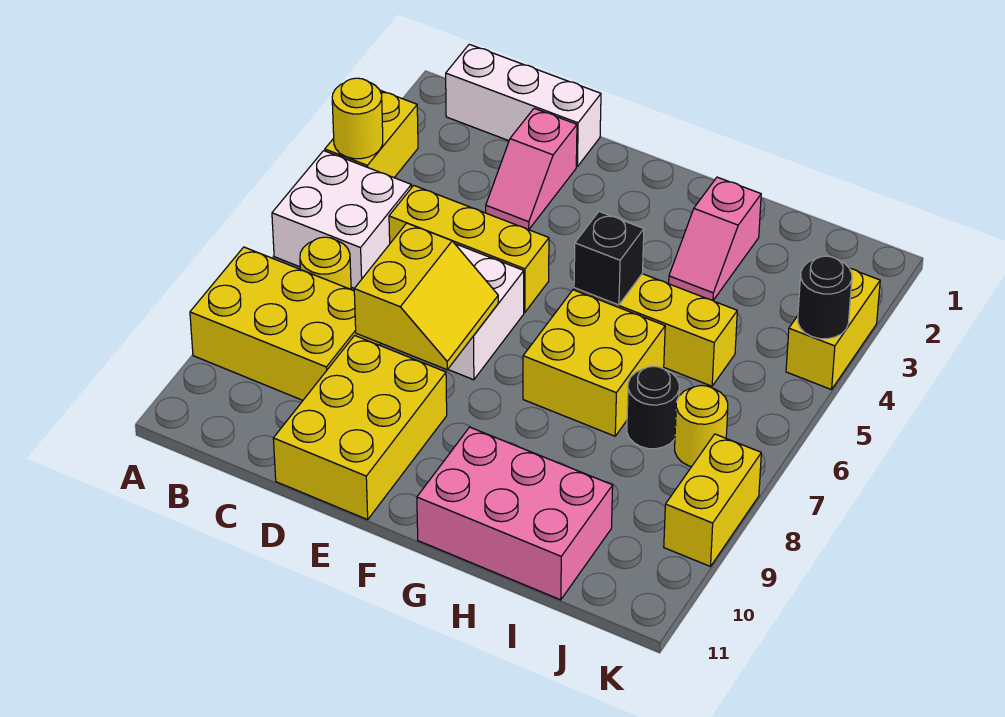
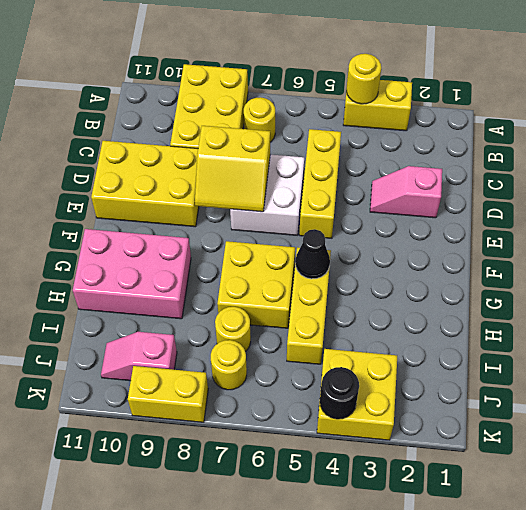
white brick A5:B6 level 1 -> none
white brick B1:D1 level 1 -> none
black brick G5 level 2 -> black cone G5 level 2
pink brick G10:I11 level 1 -> pink brick G9:H11 level 1
pink slope H2:H3 level 1 top 2 -> pink slope J9:J10 level 1 top 9
black round brick I7 level 1 -> yellow round brick I7 level 1
yellow brick K3:K4 level 1 -> yellow brick J3:K4 level 1

